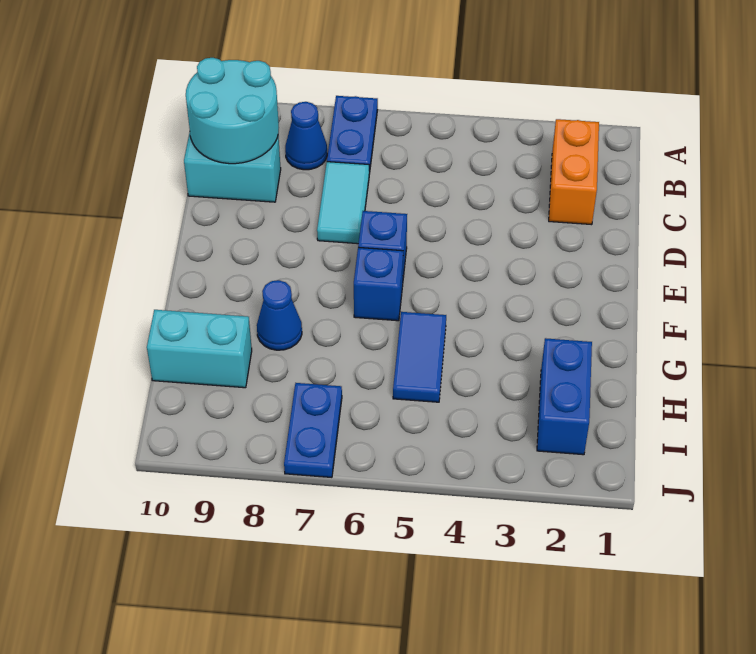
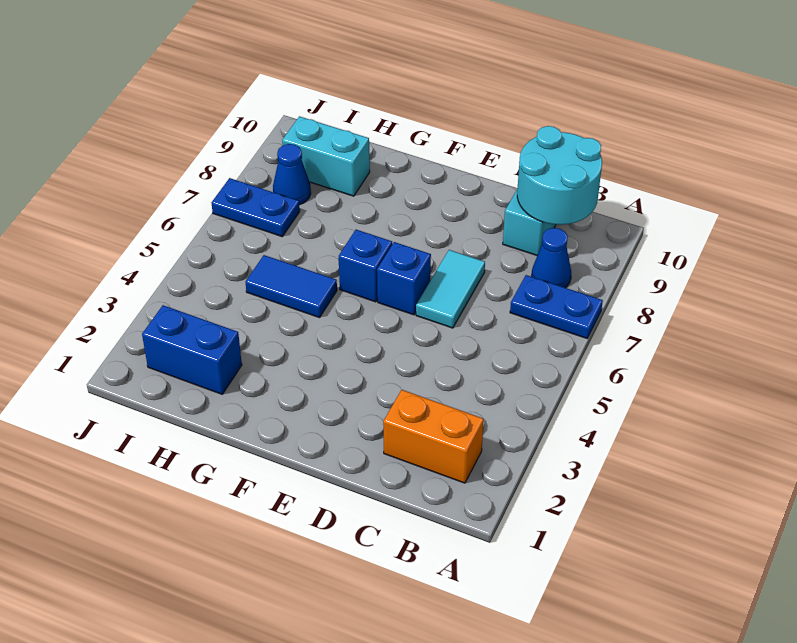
cyan tile C7:D7 level 1 -> cyan tile D6:D7 level 1
blue cone G8 level 1 -> blue cone I8 level 1
cyan brick H9:H10 level 1 -> cyan brick H9:I9 level 1

